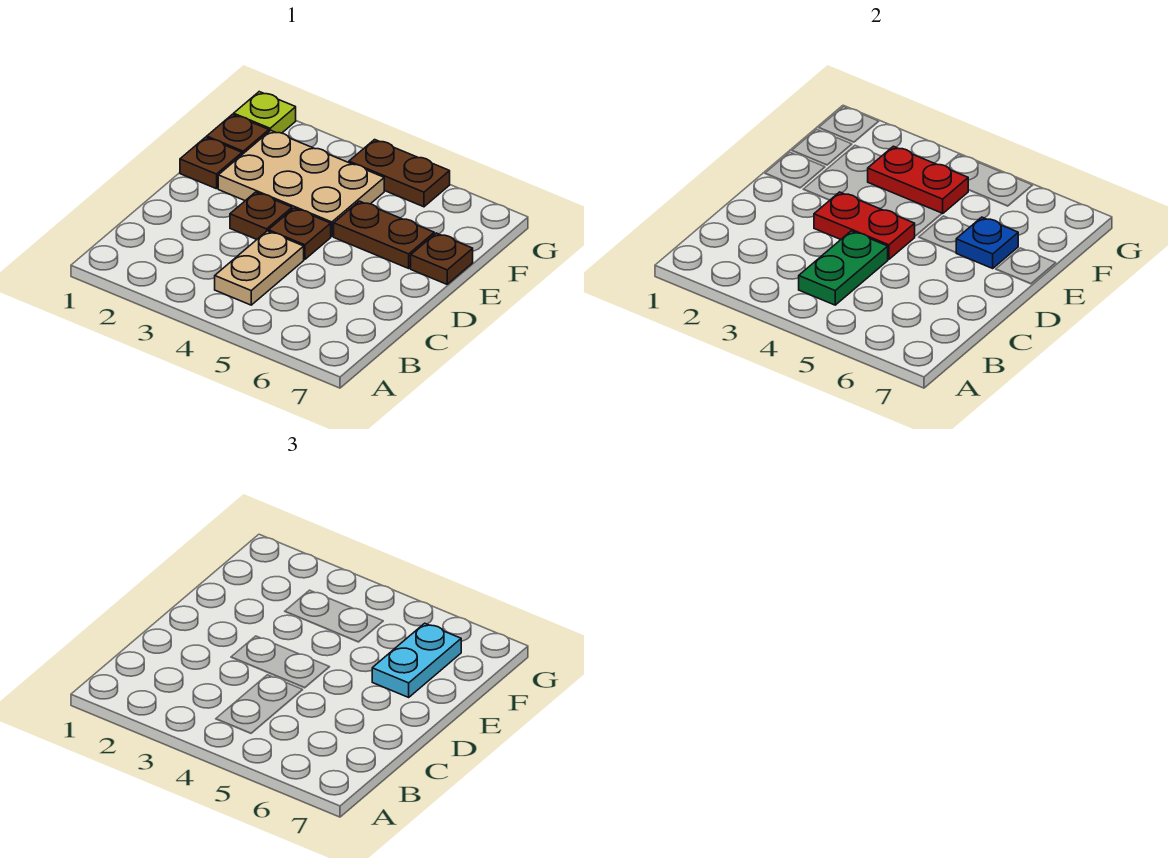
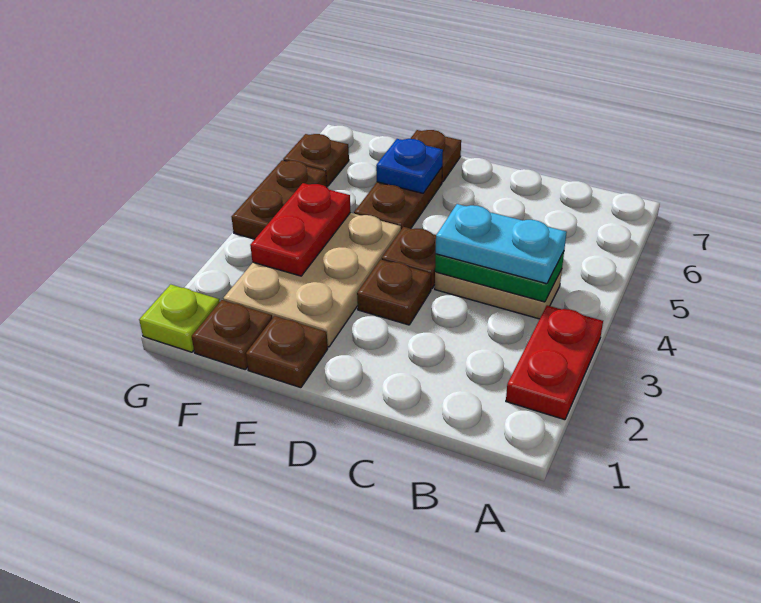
red plate D3:D4 level 2 -> red plate A2:A3 level 1
cyan plate E6:F6 level 3 -> cyan plate B4:C4 level 3
none -> brown plate G6 level 1

